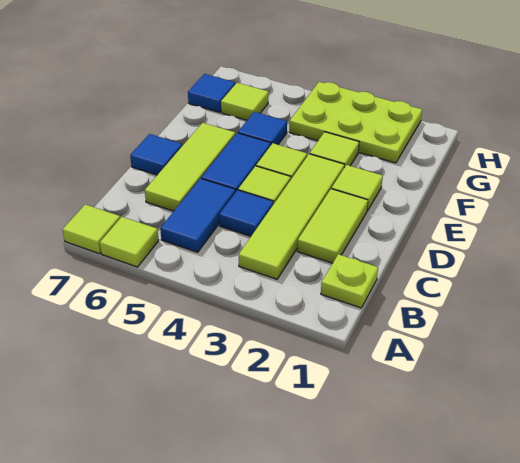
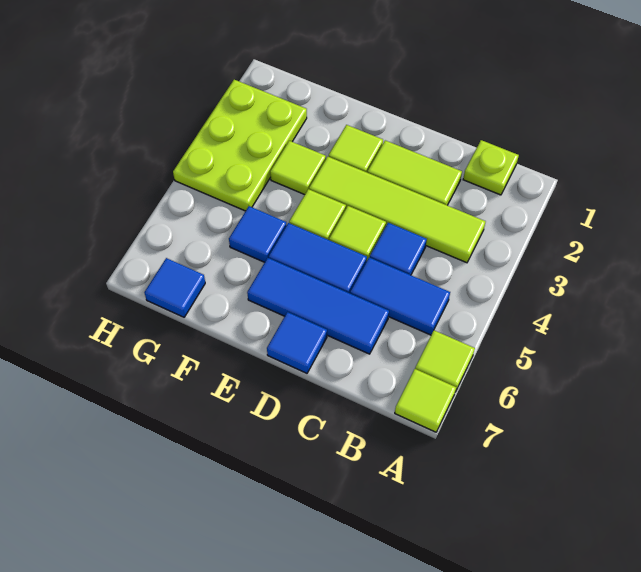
lime tile C6:E6 level 1 -> blue tile C6:E6 level 1
lime tile G6 level 1 -> none

